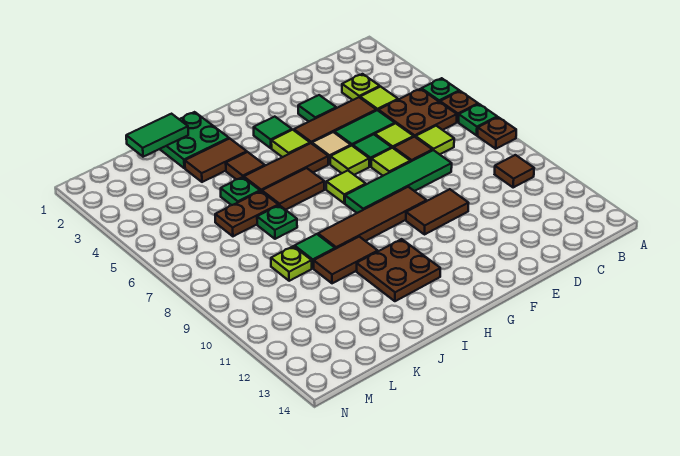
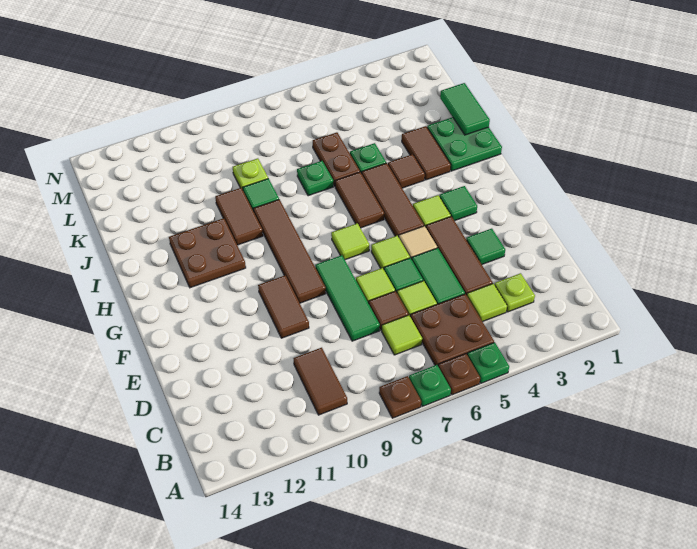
brown tile B10 level 1 -> brown tile B10:C10 level 1
green tile D8:G8 level 1 -> green tile D8:F8 level 1

